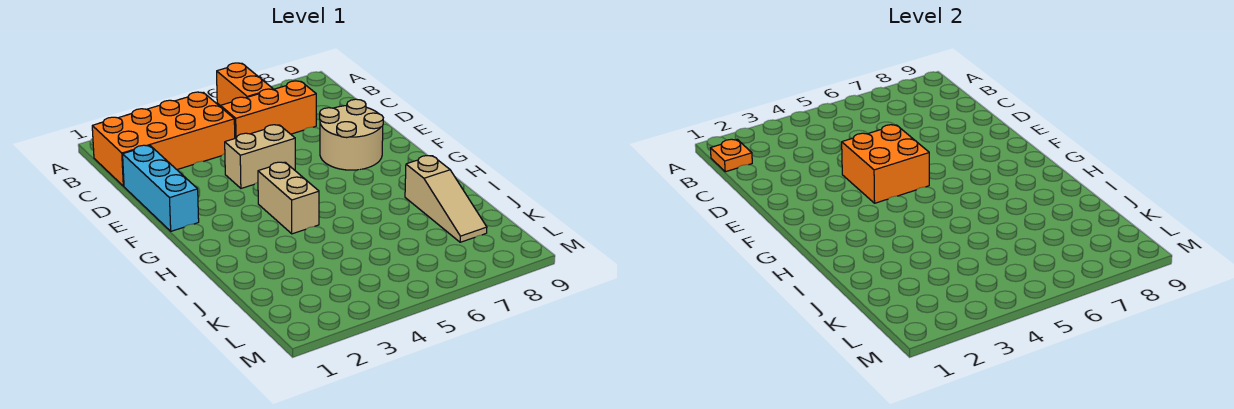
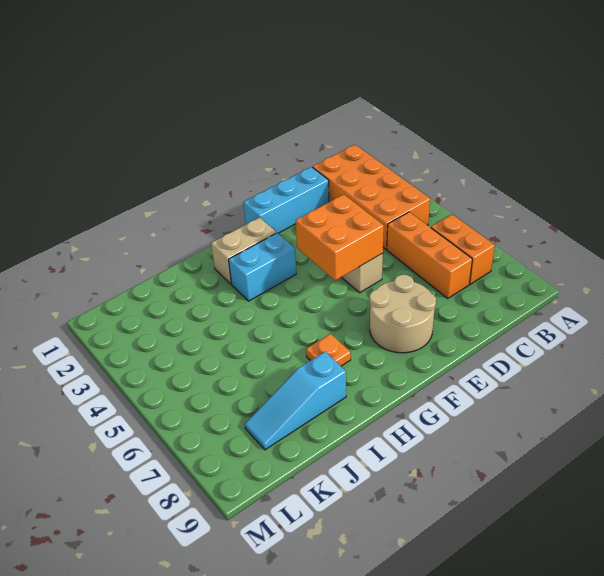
orange brick A6:B6 level 1 -> orange brick B6:B7 level 1
orange plate B1 level 2 -> orange plate H7 level 1
none -> cyan brick G3:H3 level 1
tan brick G4:H4 level 1 -> tan brick G2:H2 level 1
tan slope I8:K8 level 1 top I -> cyan slope I8:K8 level 1 top I

